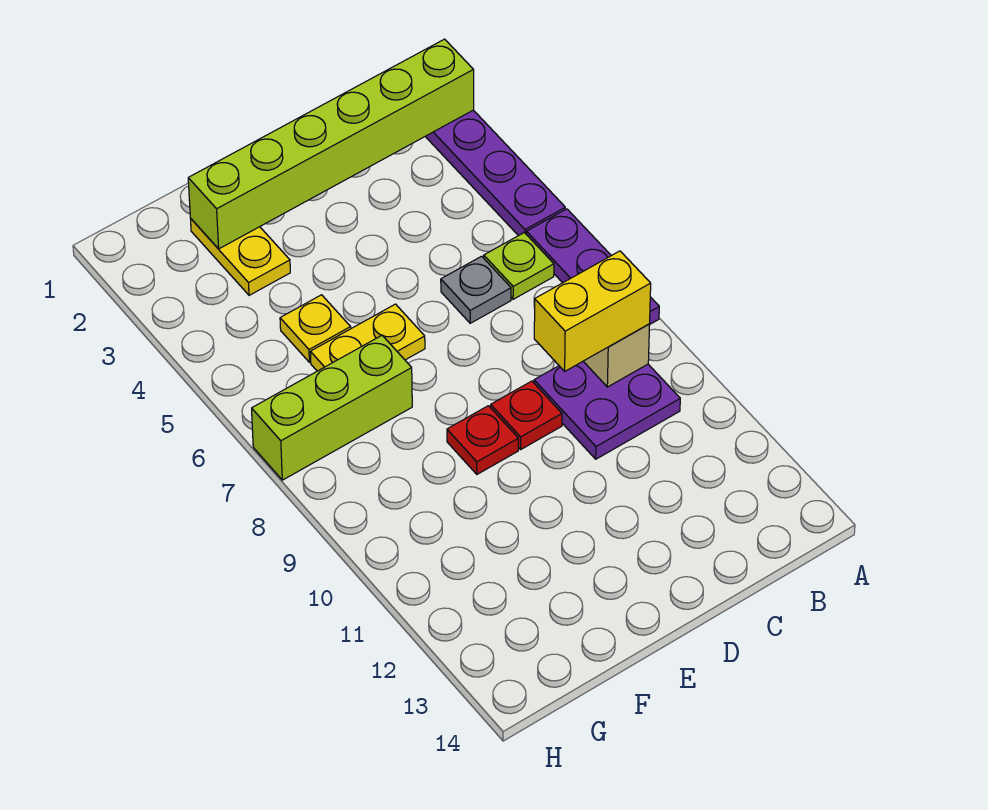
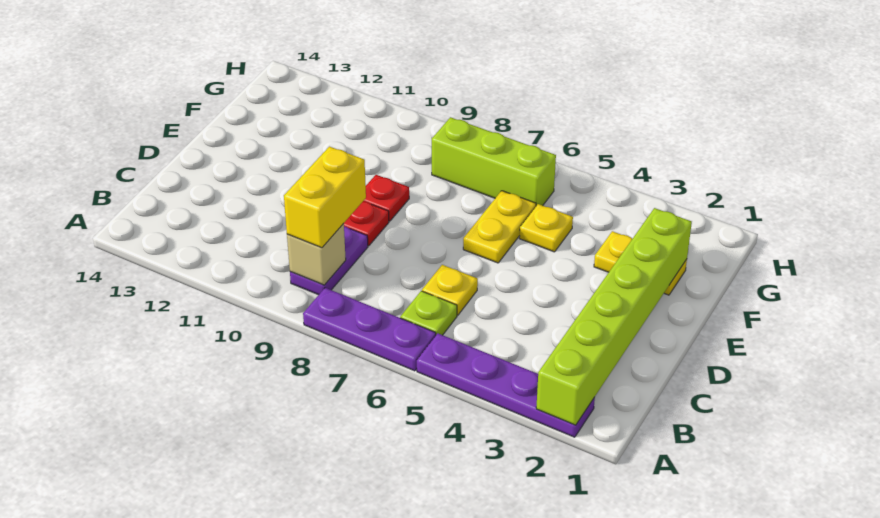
purple plate B9:C10 level 1 -> purple plate B9:C9 level 1
grey plate C6 level 1 -> yellow plate C6 level 1
lime brick F7:H7 level 1 -> lime brick G6:G8 level 1

